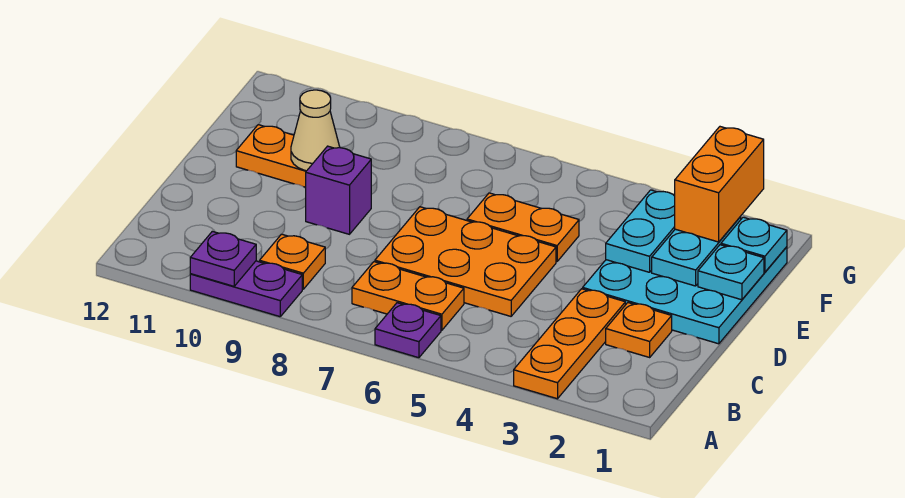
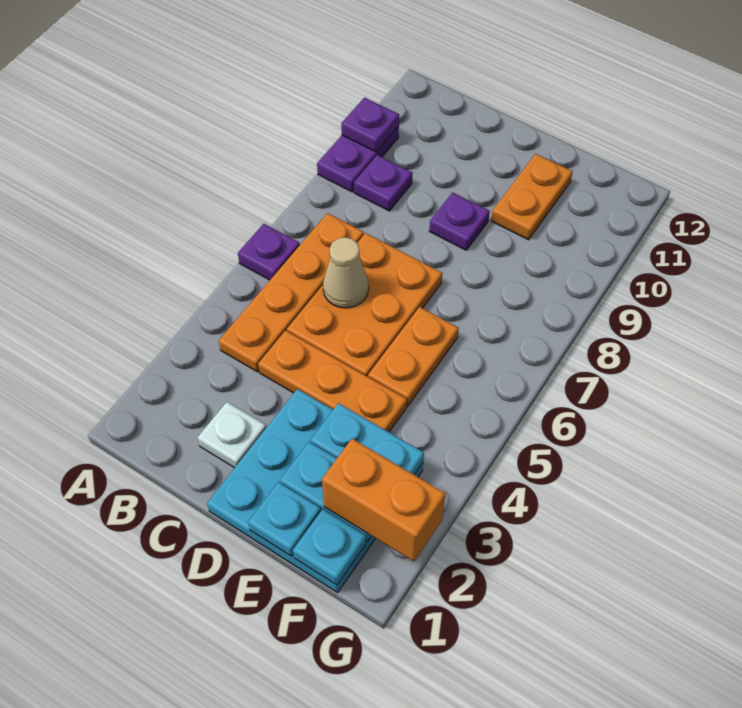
orange plate A3:C3 level 1 -> orange plate C4:E4 level 1
orange plate B6:B7 level 1 -> orange plate B4:B7 level 1
orange plate B9 level 1 -> purple plate B9 level 1
orange plate C2 level 1 -> white plate C2 level 1
purple brick D9 level 1 -> purple plate D9 level 1
tan cone E10 level 2 -> tan cone C6 level 2

